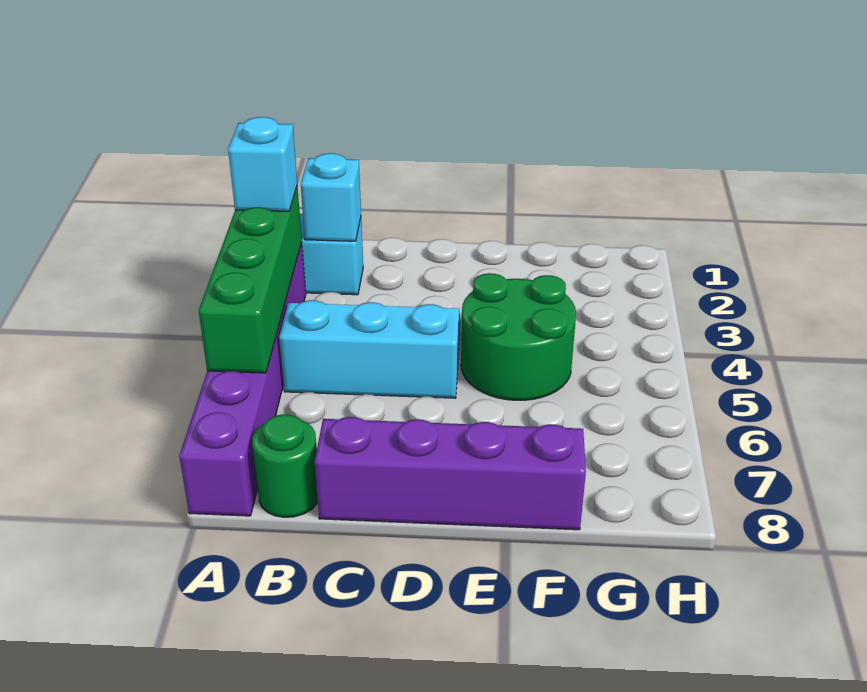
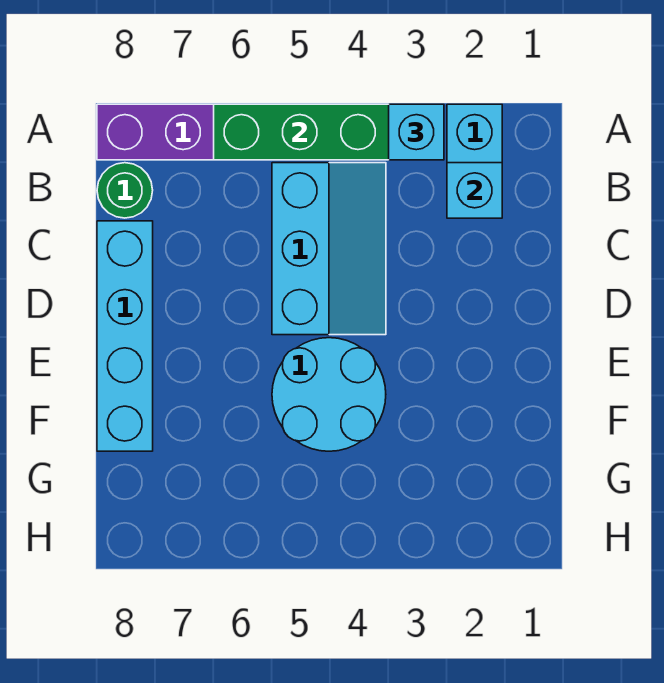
purple brick C8:F8 level 1 -> cyan brick C8:F8 level 1
green round brick E4:F5 level 1 -> cyan round brick E4:F5 level 1

